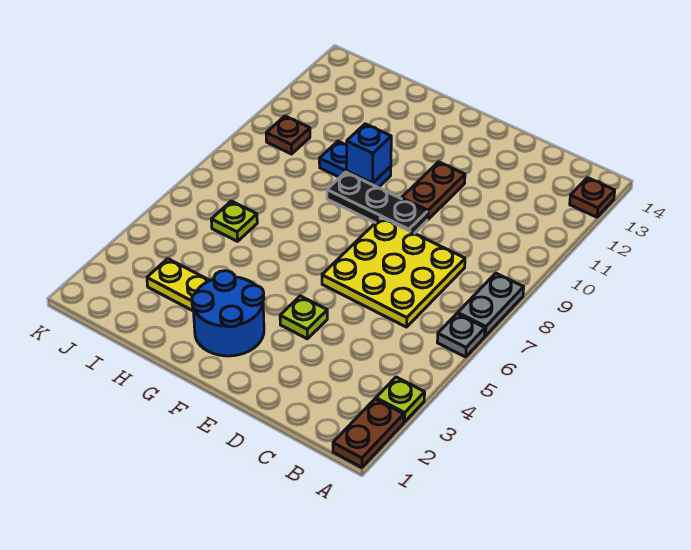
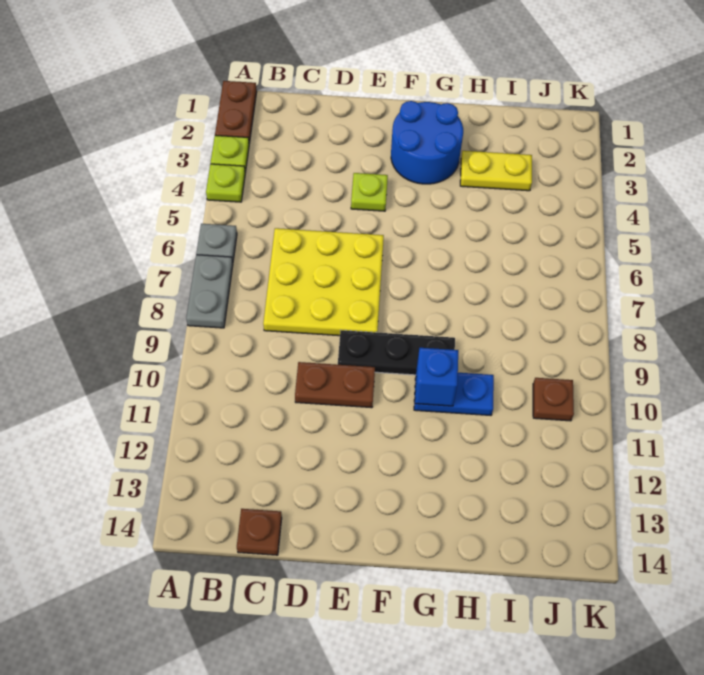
brown plate A13 level 1 -> brown plate C14 level 1
brown plate E10:E11 level 1 -> brown plate D10:E10 level 1
lime plate I6 level 1 -> lime plate A4 level 1

